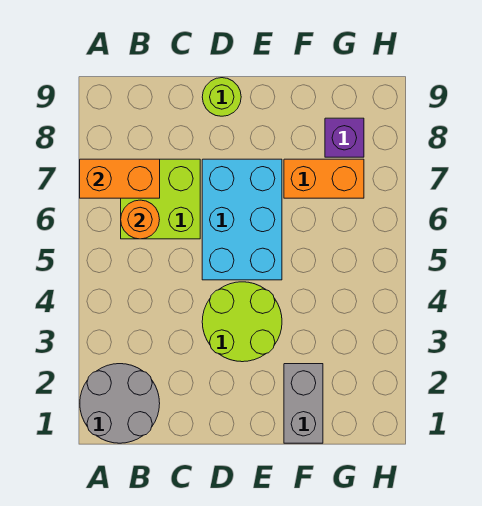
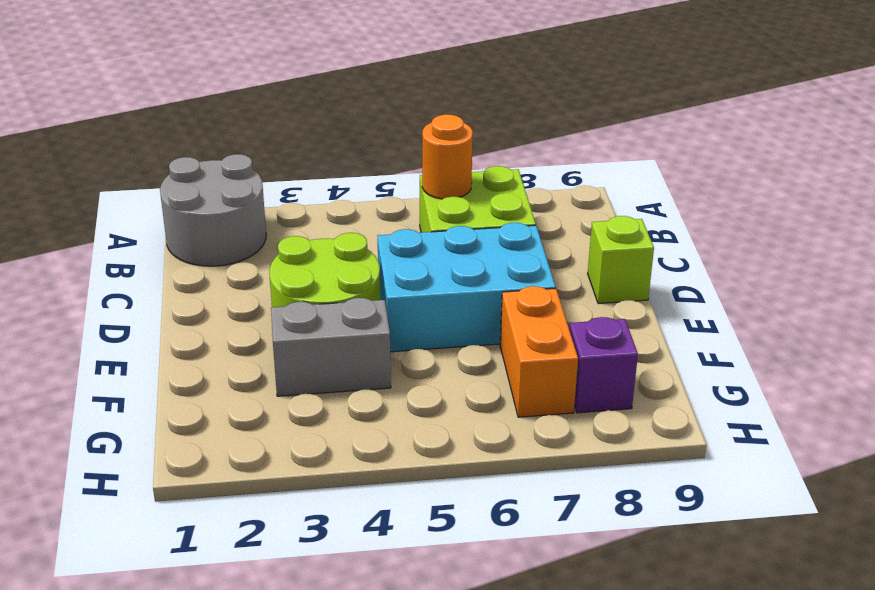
orange brick A7:B7 level 2 -> none
lime round brick D9 level 1 -> lime brick D9 level 1
grey brick F1:F2 level 1 -> grey brick F3:F4 level 1

